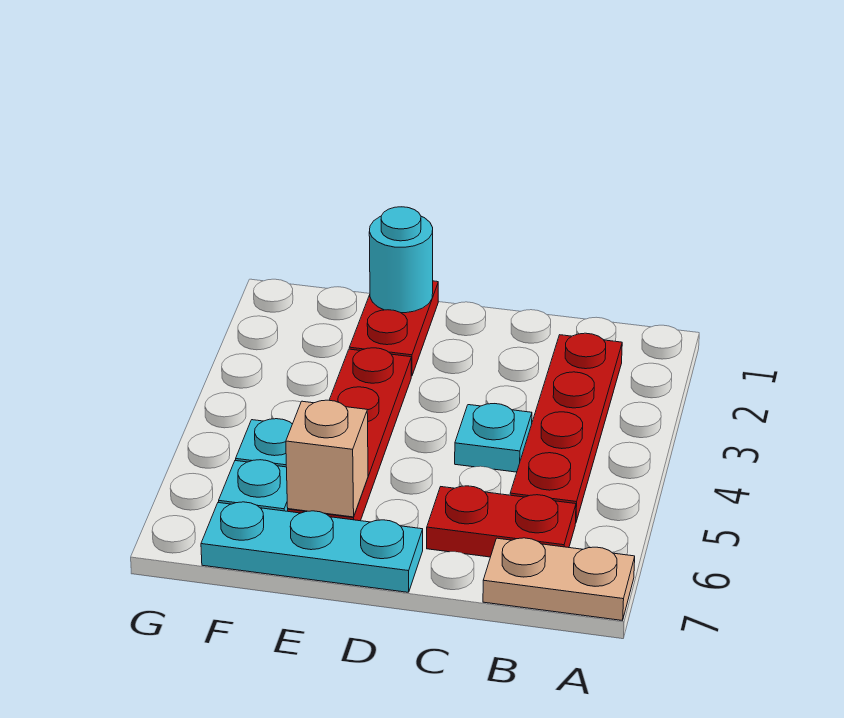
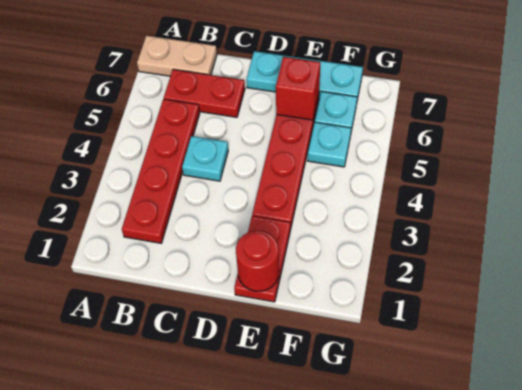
cyan round brick E1 level 2 -> red round brick E1 level 2
tan brick E6 level 2 -> red brick E6 level 2

